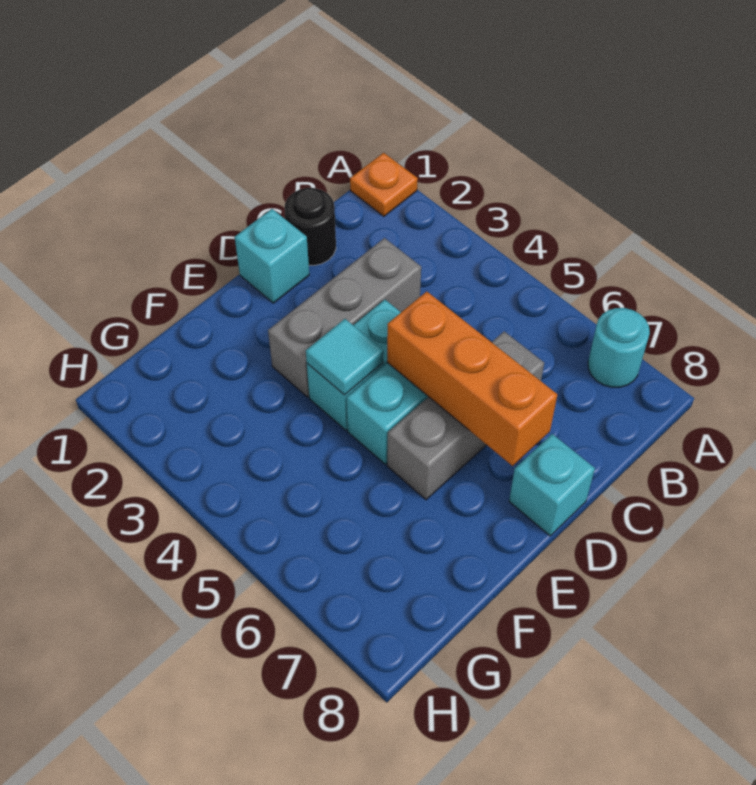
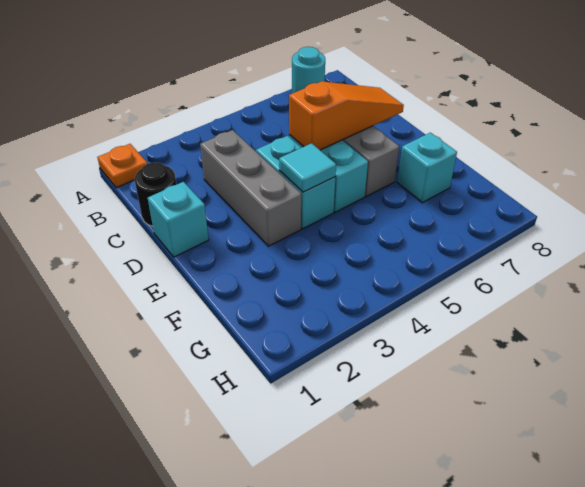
orange brick D5:D7 level 2 -> orange slope D5:D7 level 2 top 5
cyan brick D8 level 1 -> cyan brick F7 level 1

